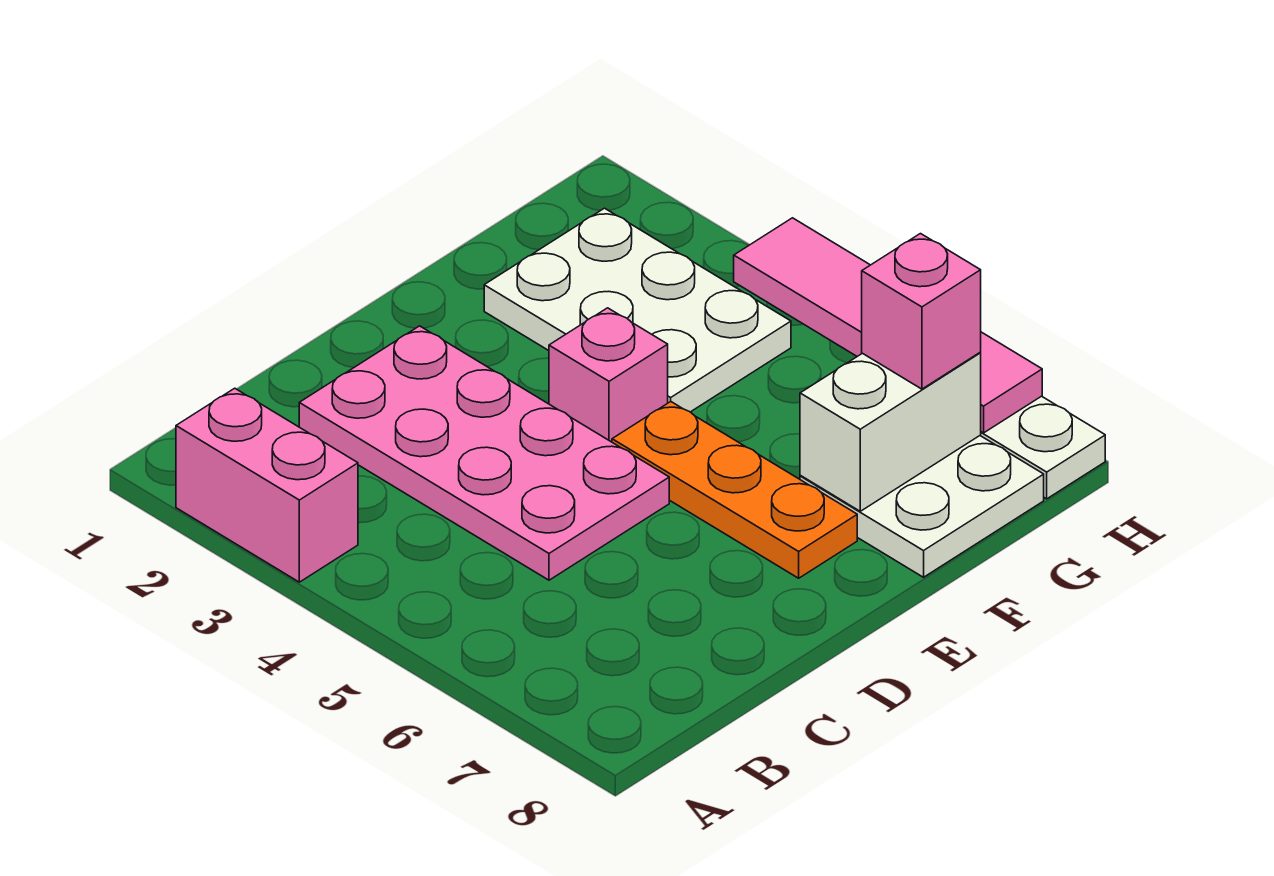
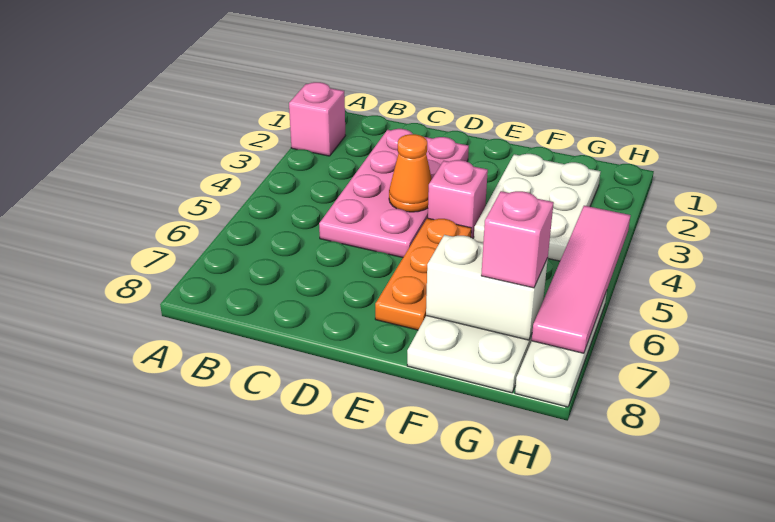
pink brick A2:A3 level 1 -> pink brick A2 level 1
none -> orange cone D4 level 2

